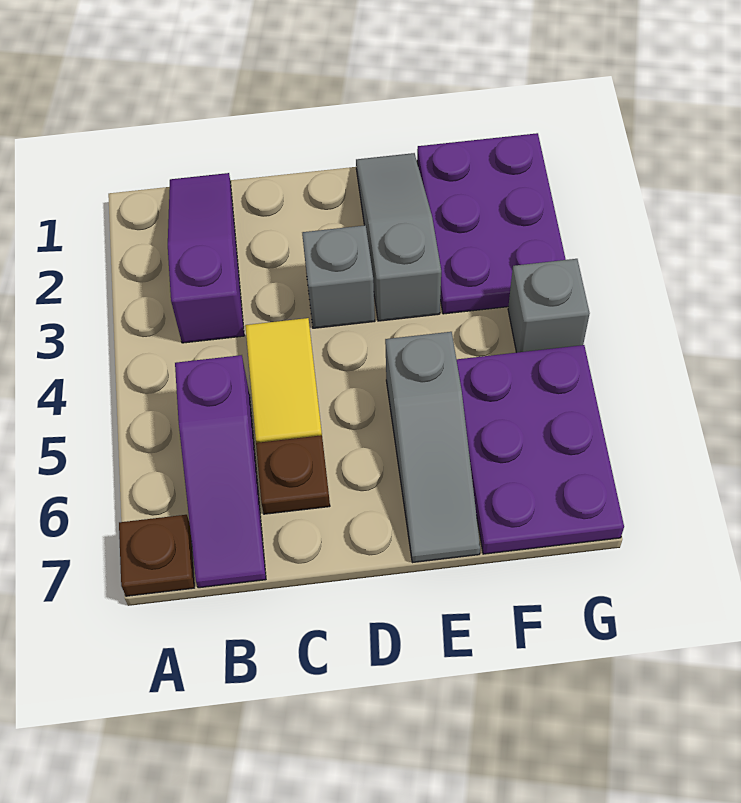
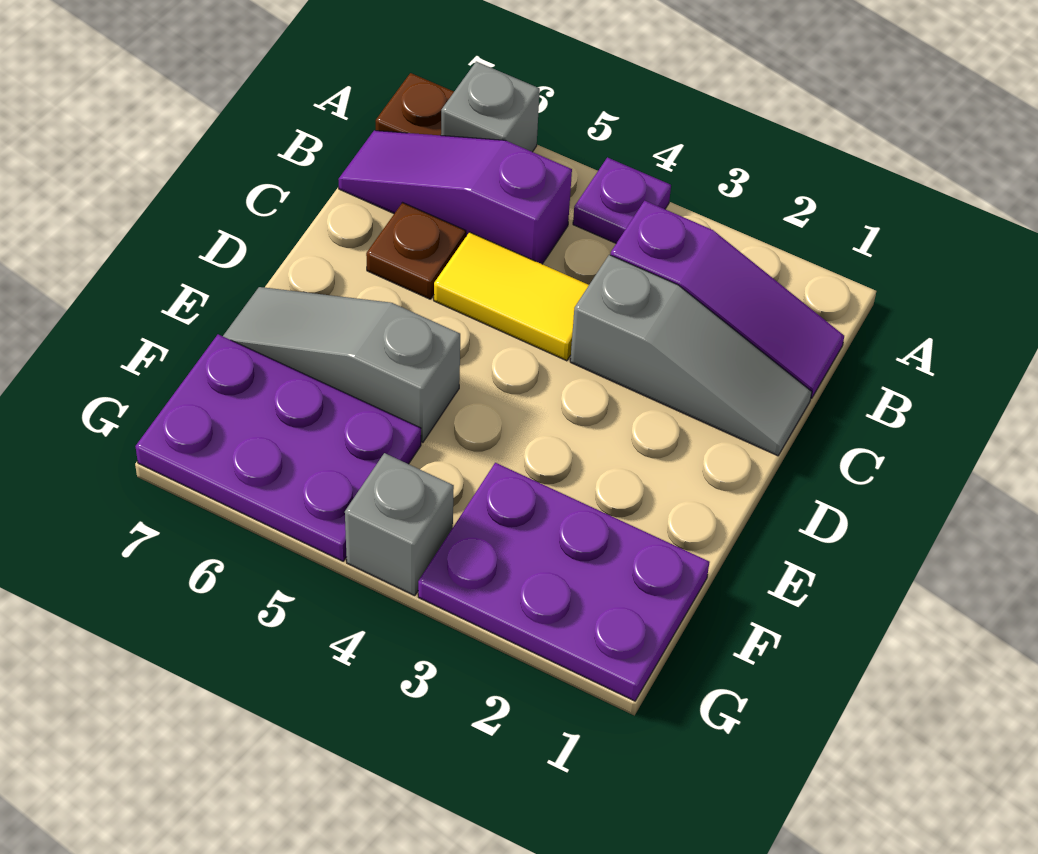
none -> purple plate A4 level 1
grey brick D3 level 1 -> grey brick A6 level 1
grey slope E1:E3 level 1 top 3 -> grey slope C1:C3 level 1 top 3

